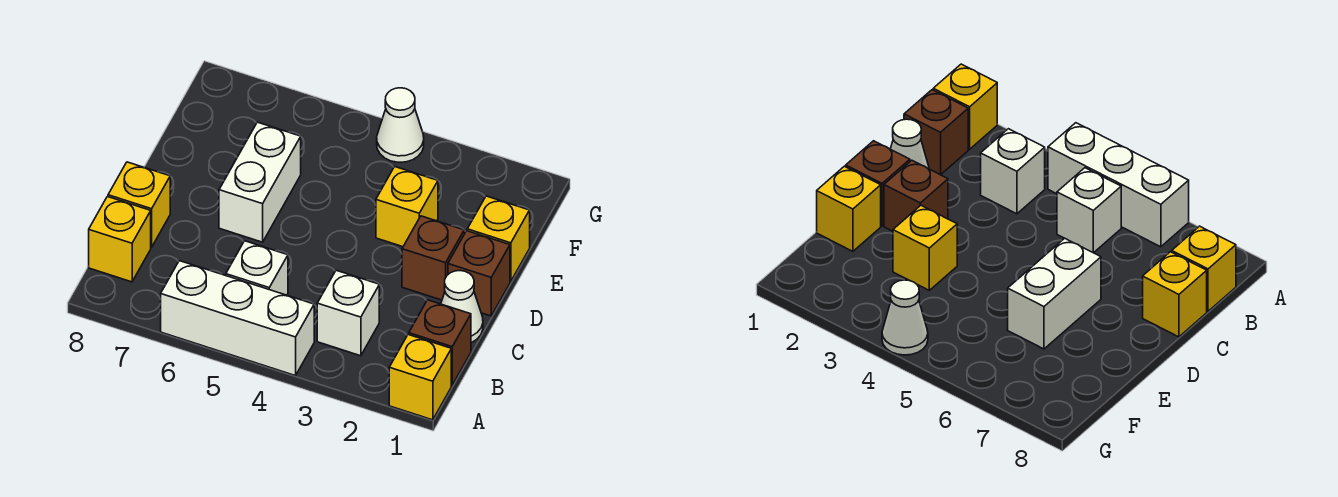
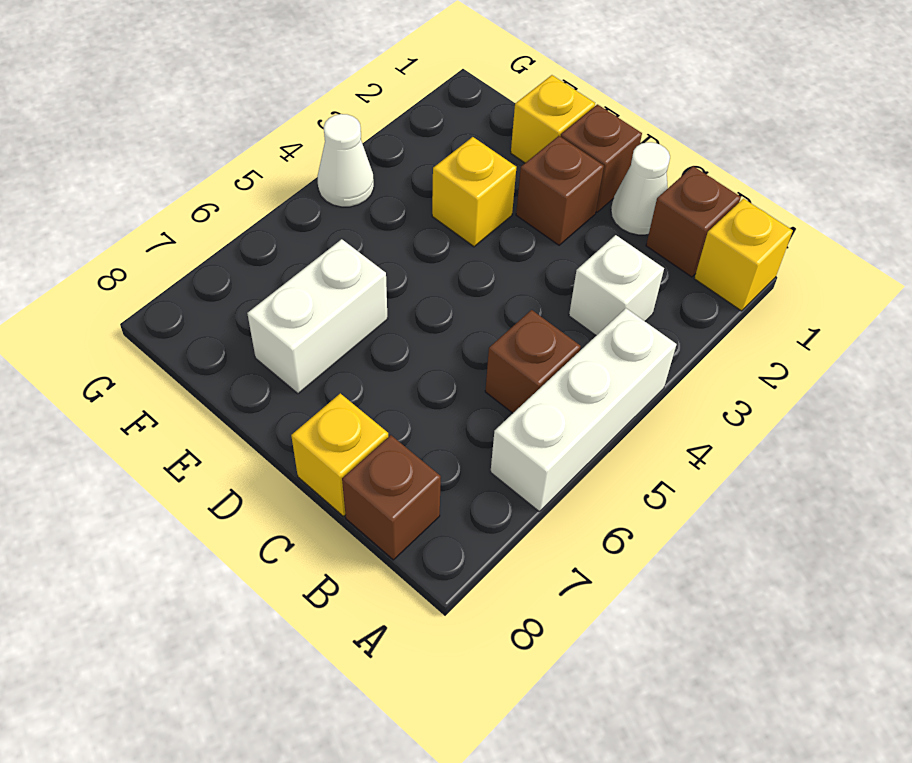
white brick B5 level 1 -> brown brick B5 level 1
yellow brick B8 level 1 -> brown brick B8 level 1
white brick D6:E6 level 1 -> white brick E6:E7 level 1

